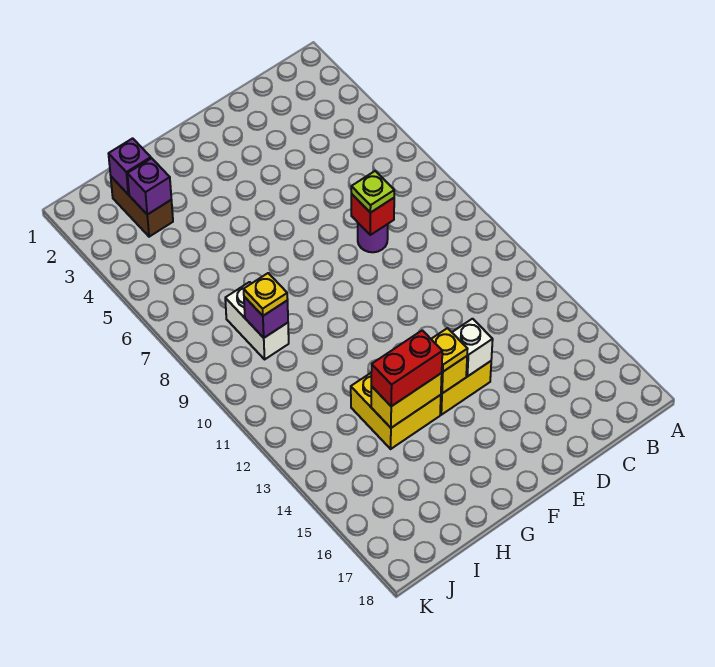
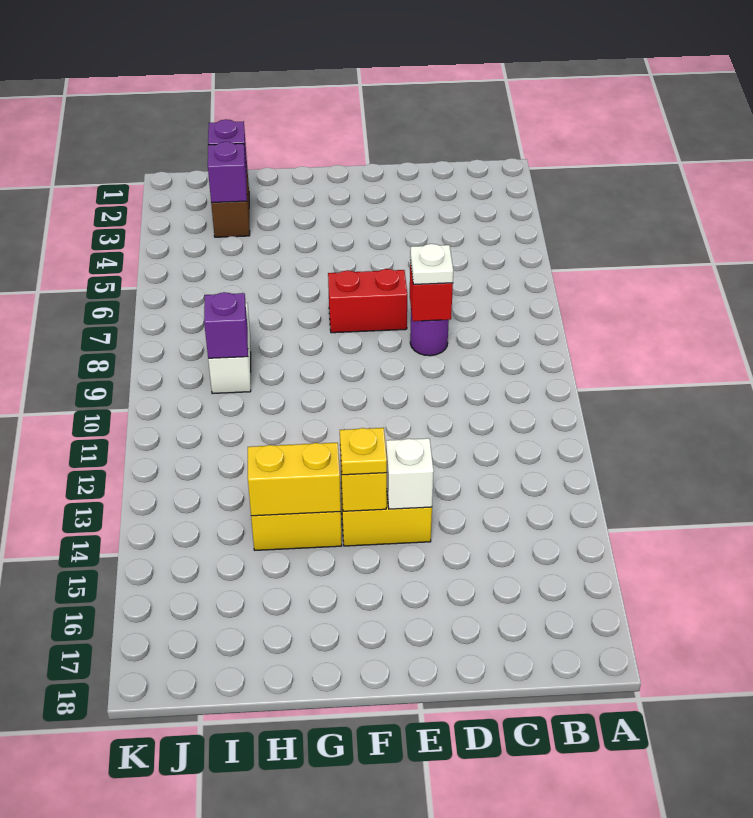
lime plate D8 level 3 -> white plate D8 level 3
red brick G14:H14 level 3 -> red brick E7:F7 level 1
yellow plate I9 level 3 -> none

